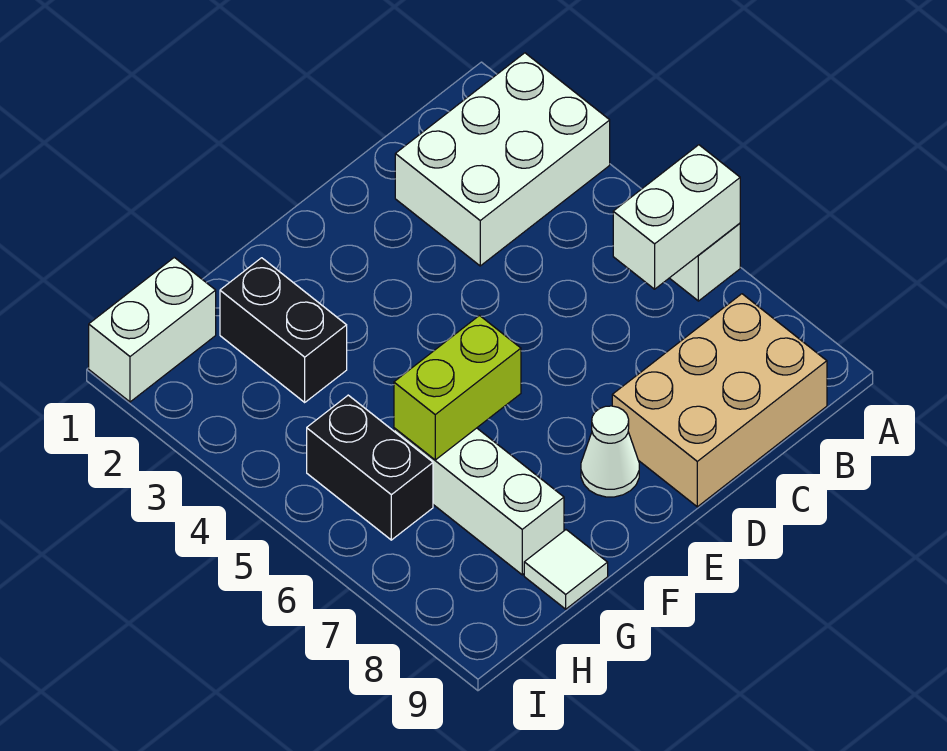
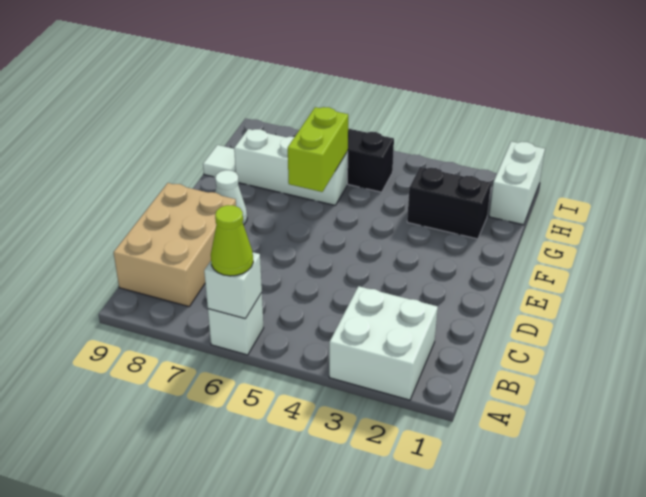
white brick A2:C3 level 1 -> white brick A2:B3 level 1
white brick A6:B6 level 2 -> white brick A6 level 2
none -> lime cone A6 level 3

